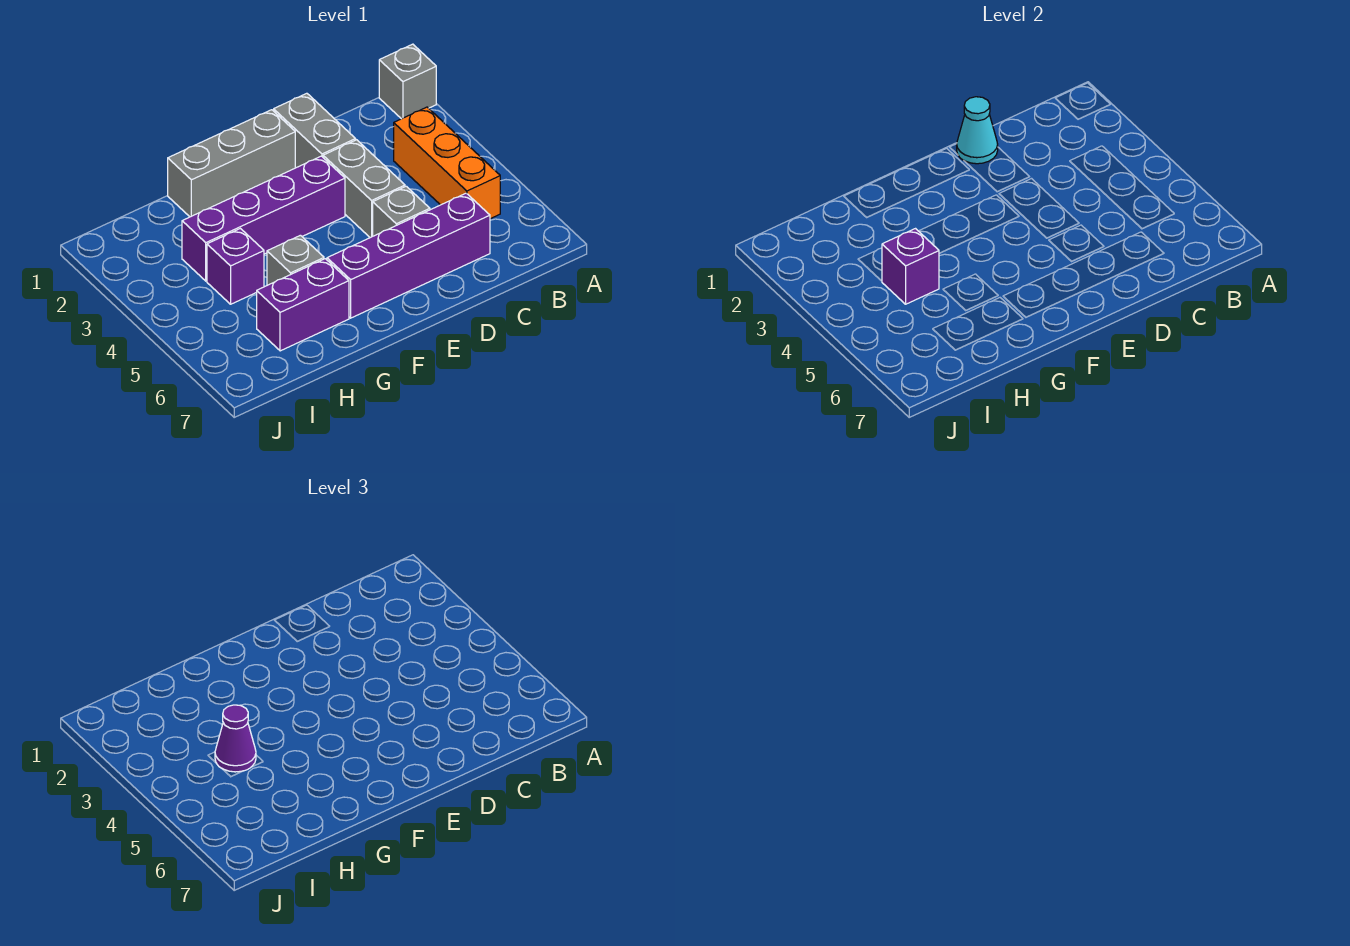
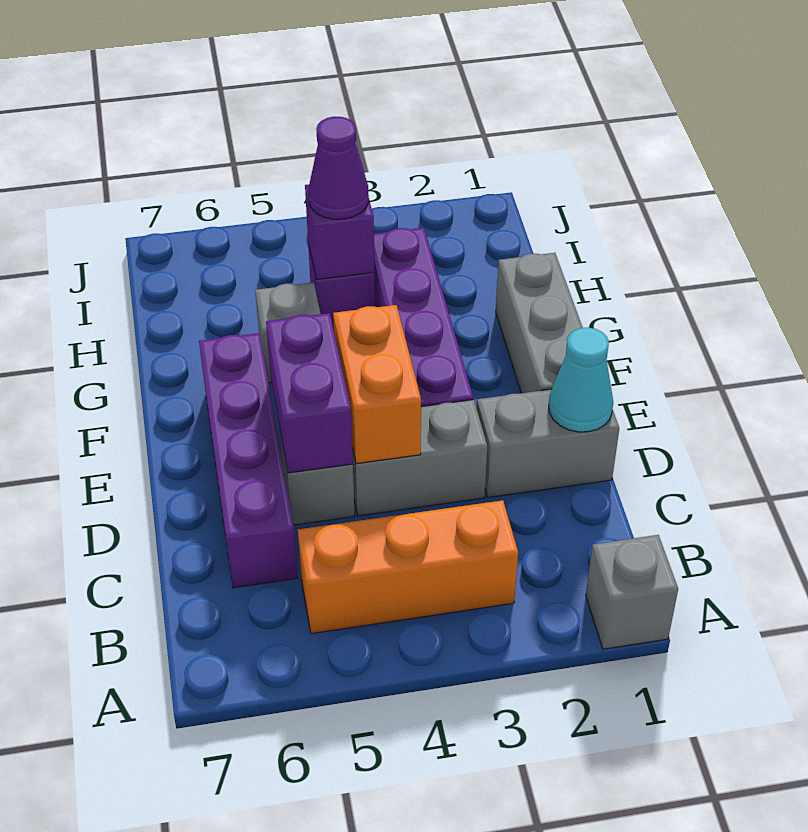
none -> orange brick D4:E4 level 2
purple brick G6:H6 level 1 -> purple brick D5:E5 level 2

